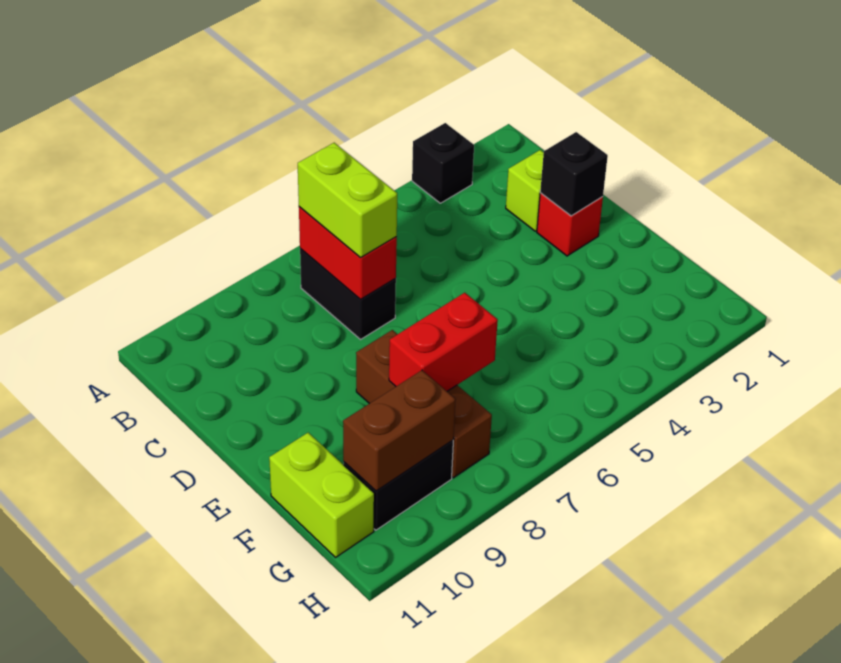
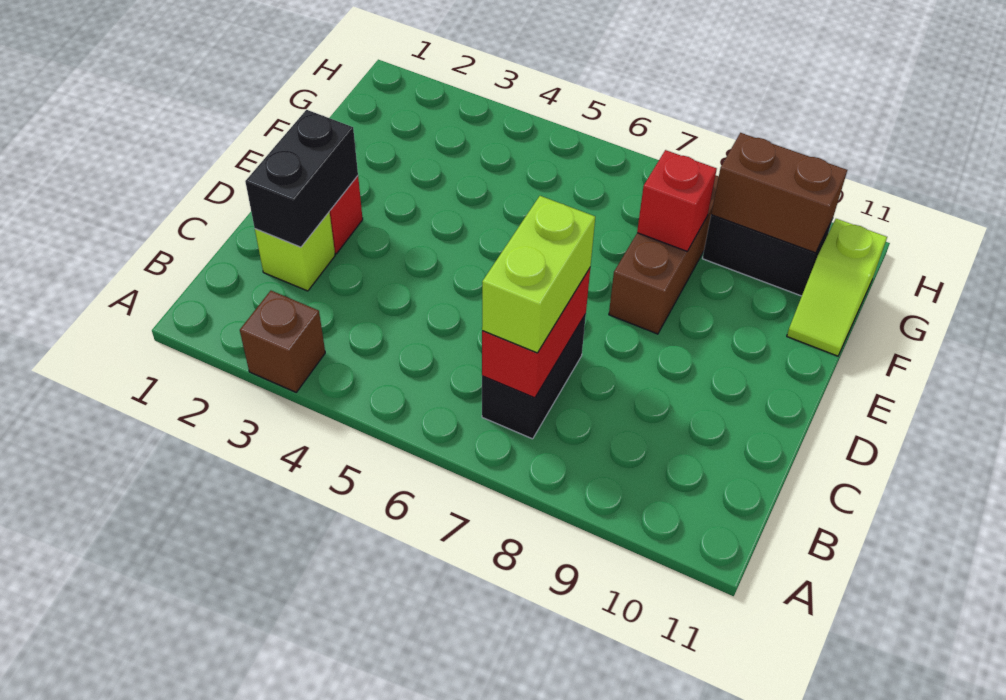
black brick A3 level 1 -> brown brick A3 level 1
black brick D2 level 2 -> black brick C2:D2 level 2
red brick F7:F8 level 2 -> red brick F8 level 2
lime brick F11:G11 level 1 -> lime slope F11:G11 level 1 top G

